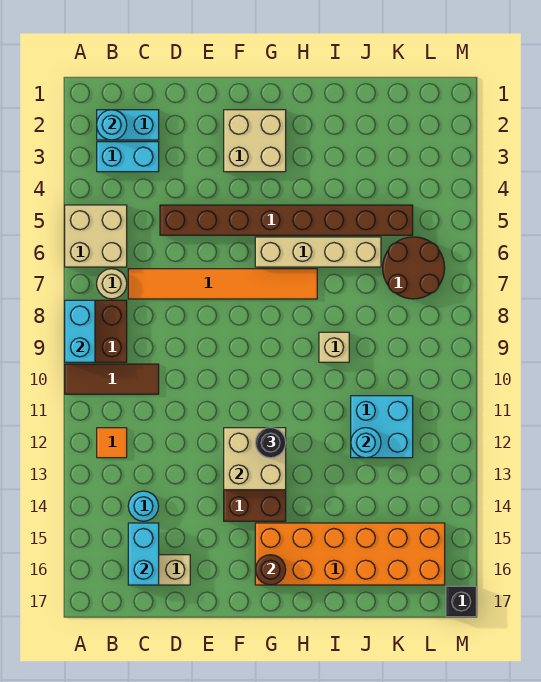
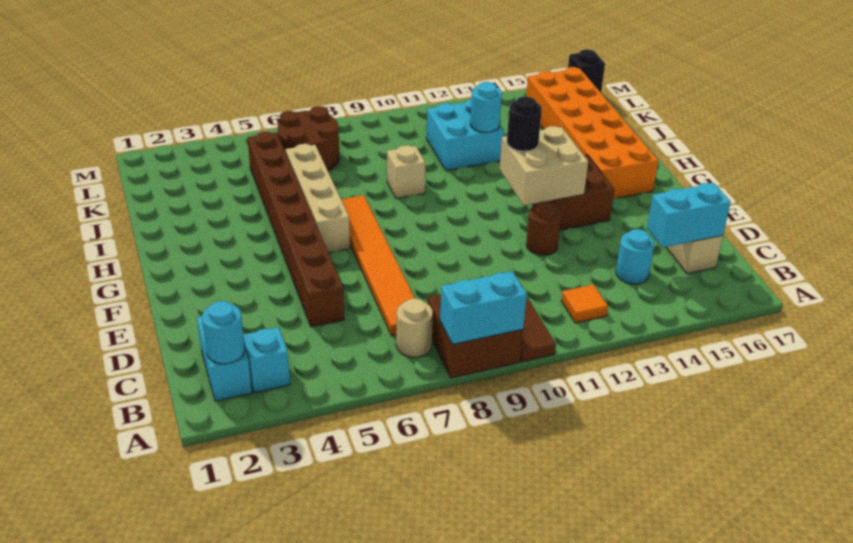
tan brick A5:B6 level 1 -> none
cyan brick B3:C3 level 1 -> cyan brick B3 level 1
tan brick F2:G3 level 1 -> none
brown round brick G16 level 2 -> brown round brick E12 level 1

